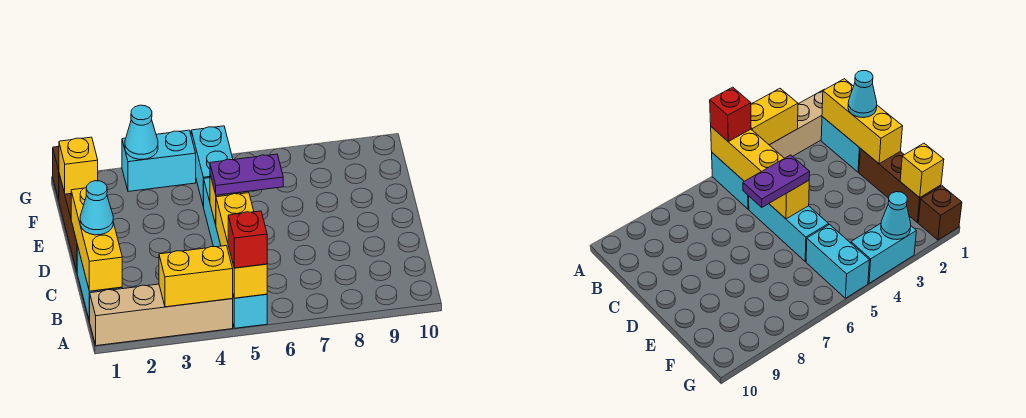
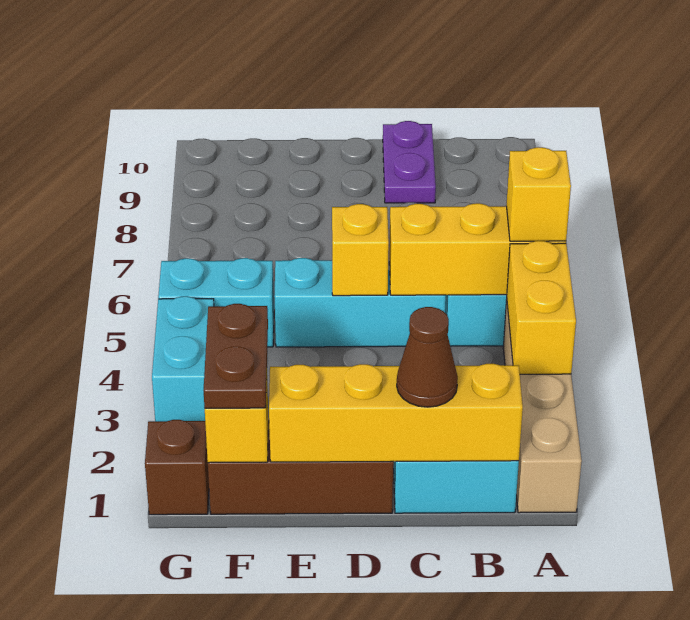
red brick A5 level 3 -> yellow brick A5 level 3
yellow brick B1:D1 level 2 -> yellow brick B1:E1 level 2
cyan cone C1 level 3 -> brown cone C1 level 3
purple plate D5:D6 level 3 -> purple plate C9:C10 level 1
none -> brown plate F1:F2 level 3
cyan cone G3 level 2 -> none

